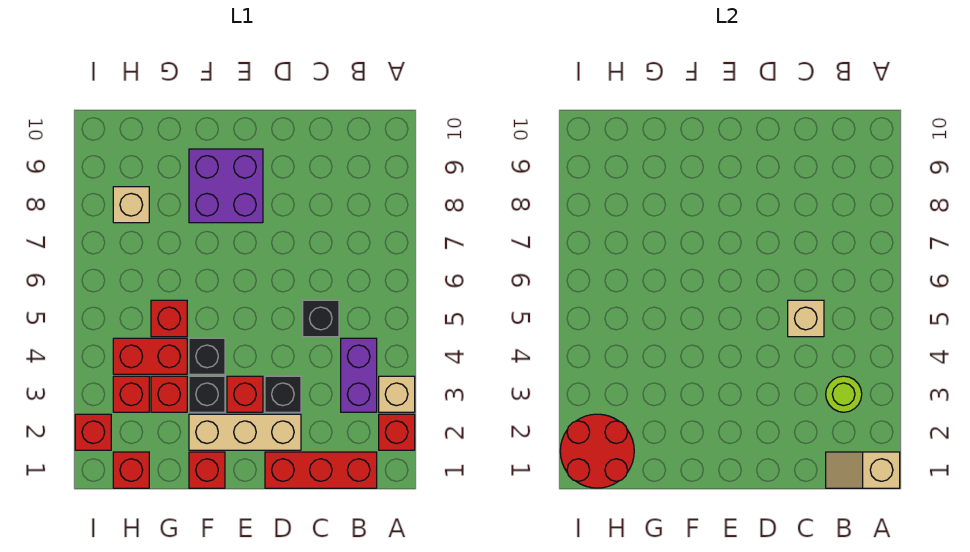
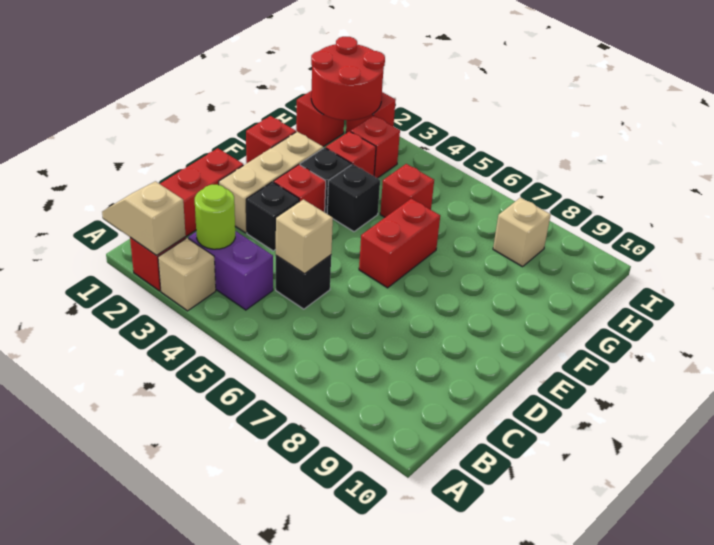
tan slope A1:B1 level 2 top A -> tan slope A1:A2 level 2 top 2
purple brick E8:F9 level 1 -> none
red brick G4:H4 level 1 -> red brick E6:F6 level 1

